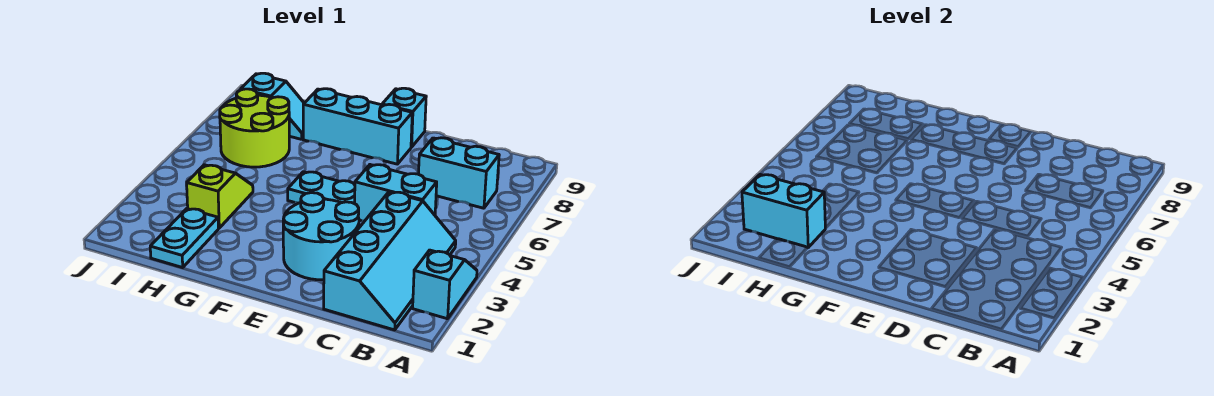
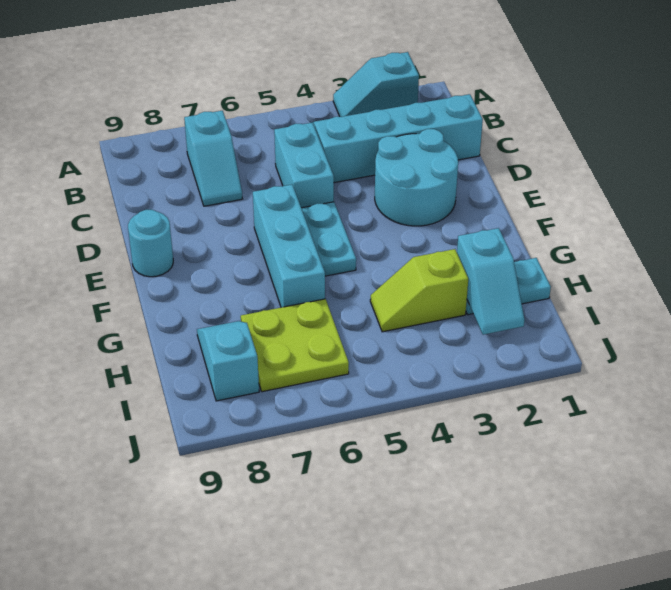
cyan brick B7:C7 level 1 -> cyan slope B7:C7 level 1 top B
cyan brick E8:G8 level 1 -> cyan brick E6:G6 level 1
cyan brick E9 level 1 -> cyan round brick E9 level 1
cyan brick H2:I2 level 2 -> cyan slope H2:I2 level 2 top H
lime round brick H6:I7 level 1 -> lime plate H6:I7 level 1

